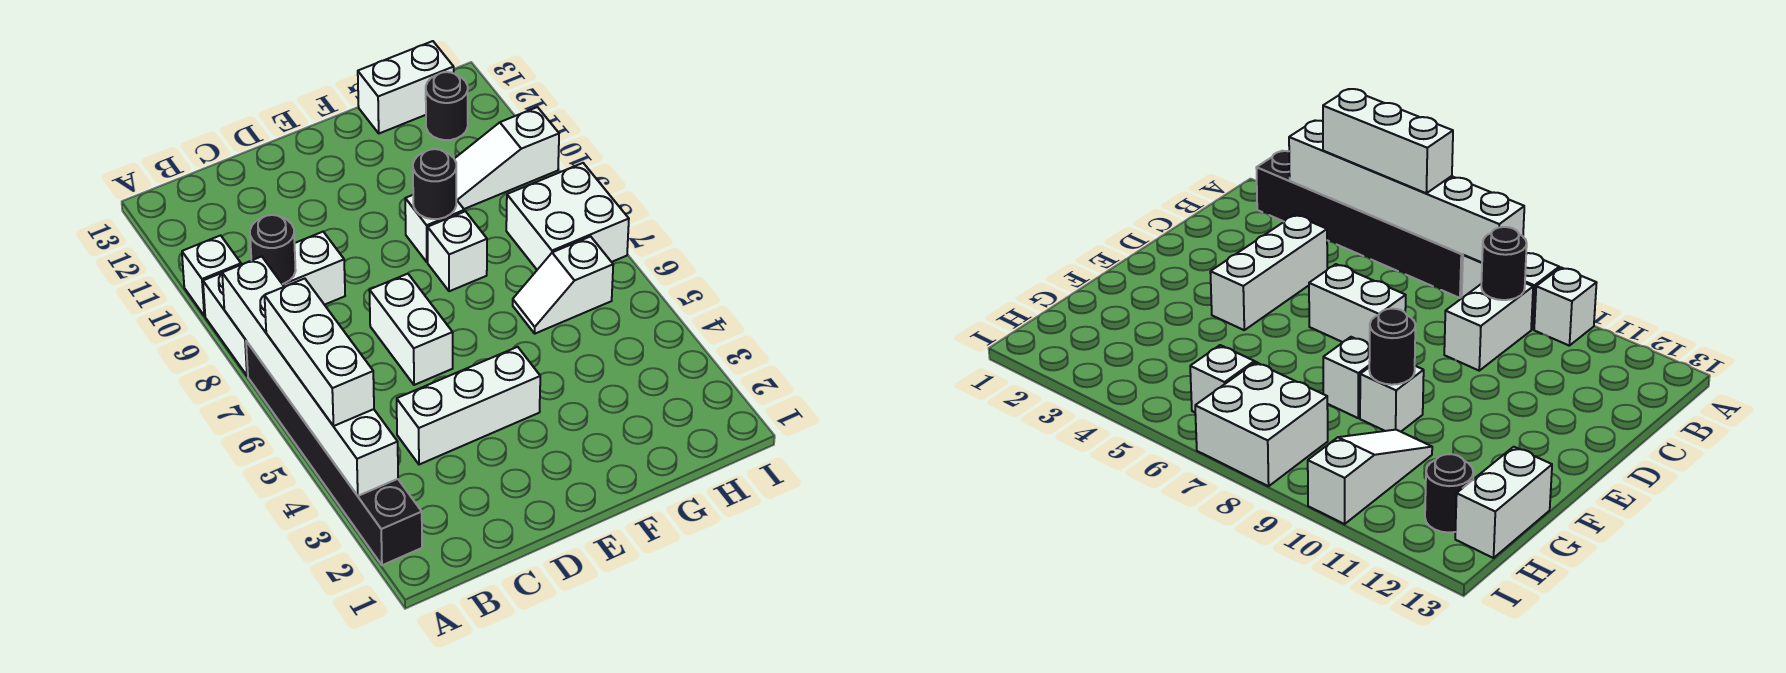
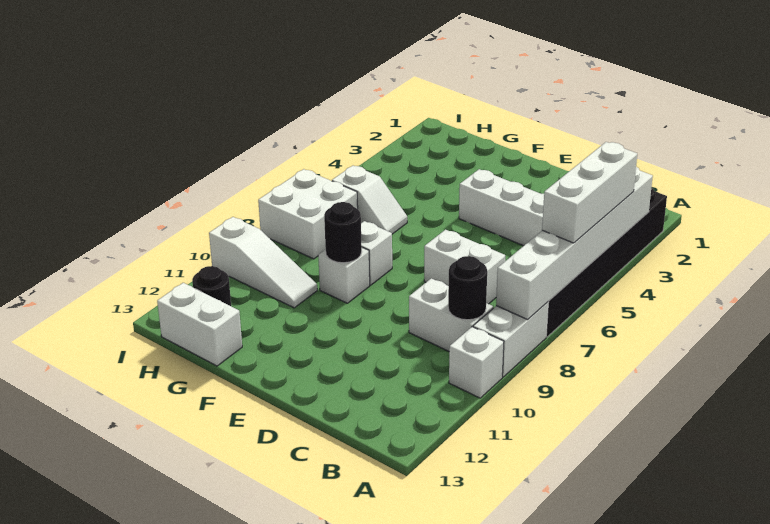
white brick D6:D7 level 1 -> white brick C7:D7 level 1

